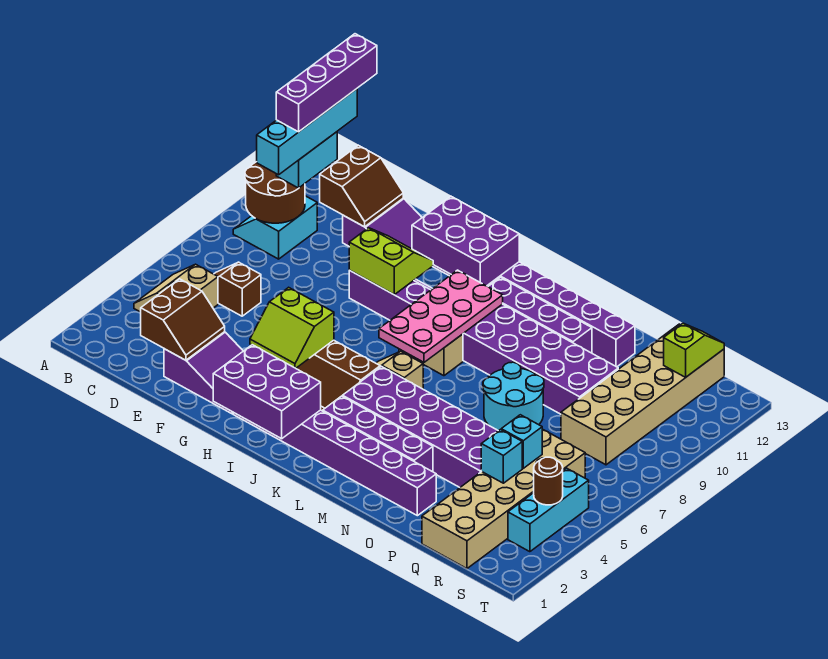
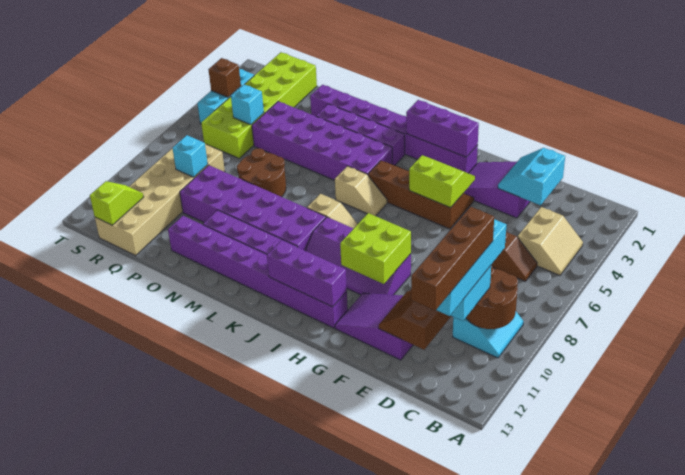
purple brick C10:C13 level 5 -> brown brick C10:C13 level 5
brown slope D2:E3 level 2 top D -> cyan slope D2:E3 level 2 top D
lime slope G9:H10 level 2 top 9 -> lime brick G9:H10 level 2
purple brick H1:J2 level 2 -> purple brick H2:J2 level 2
purple brick H11:J12 level 2 -> purple brick H12:J12 level 2
pink plate J7:K10 level 2 -> none
cyan round brick N7:O8 level 1 -> brown round brick N7:O8 level 1
tan brick Q1:R6 level 1 -> lime brick Q1:R6 level 1
cyan brick Q4 level 2 -> cyan brick Q9 level 2
lime slope R12:R13 level 2 top 12 -> lime slope R12:R13 level 2 top 13
brown round brick S4 level 2 -> brown brick S4 level 2

